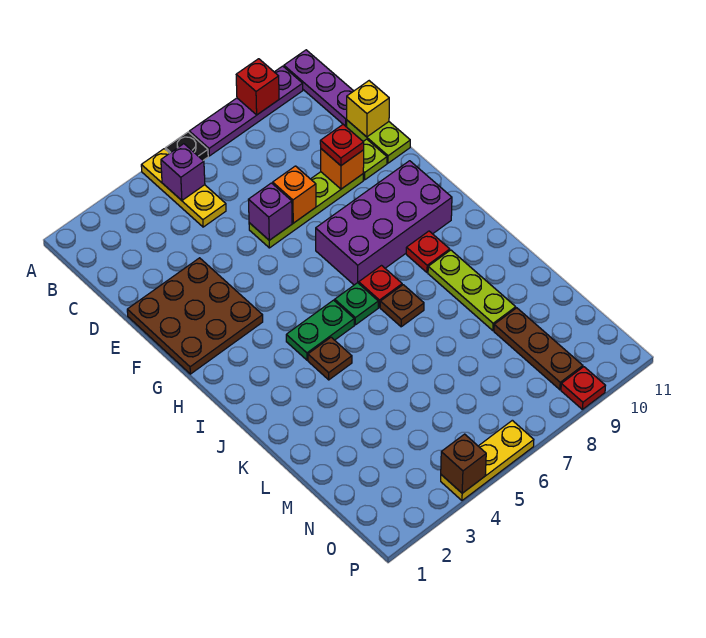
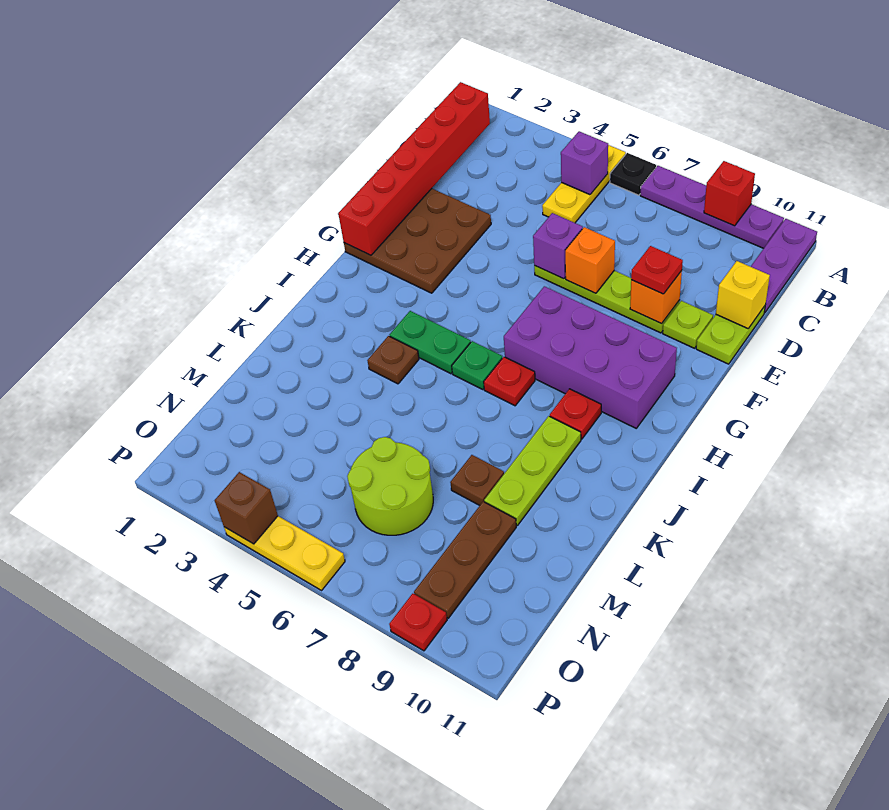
none -> red brick B1:G1 level 2
brown plate J7 level 1 -> brown plate L8 level 1
none -> lime round brick M6:N7 level 1

